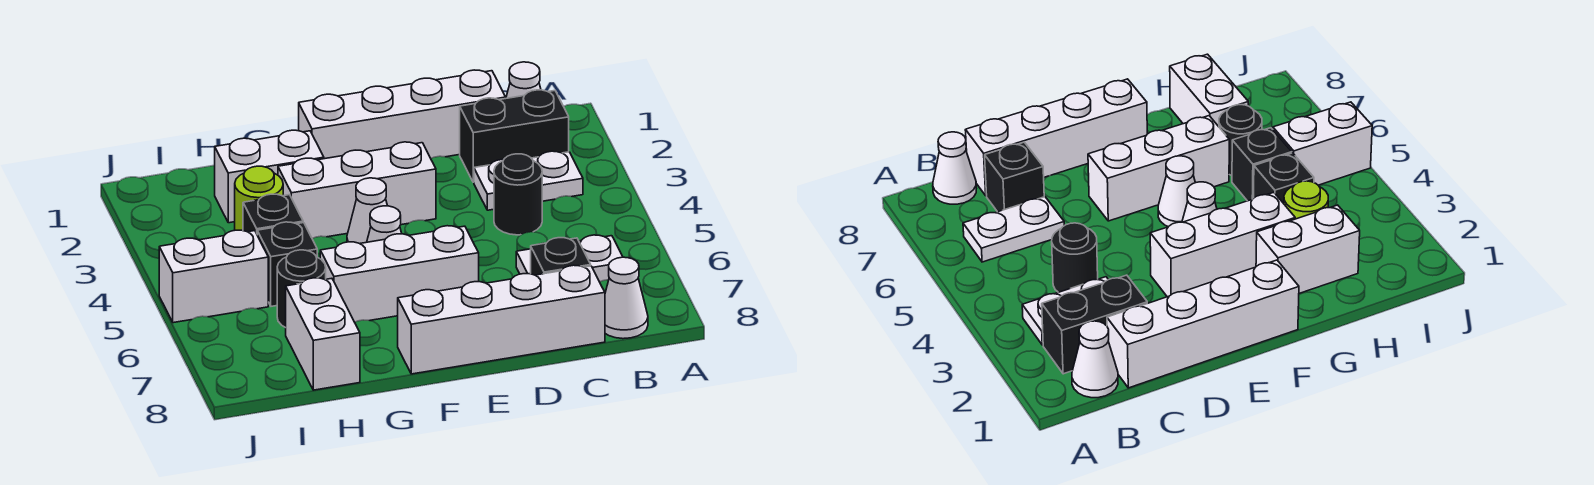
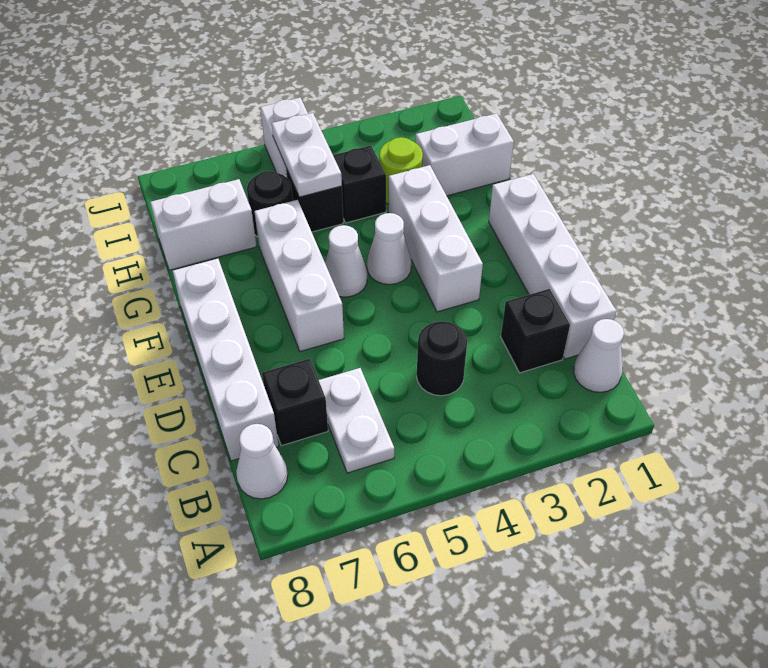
black brick B2:C2 level 1 -> black brick C2 level 1
white plate B3:C3 level 1 -> white plate H5:I5 level 2
white brick G2:H2 level 1 -> white brick H1:H2 level 1

